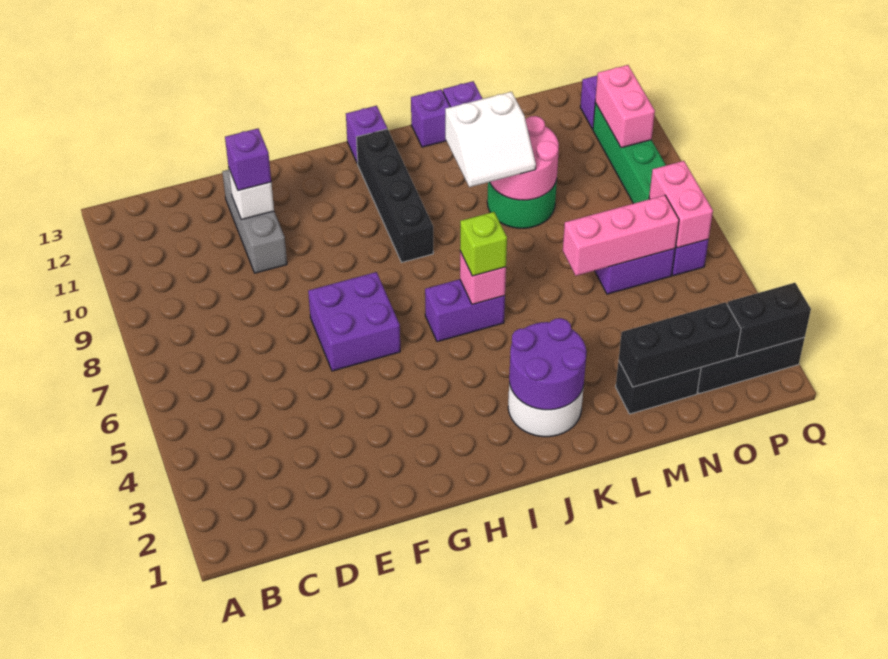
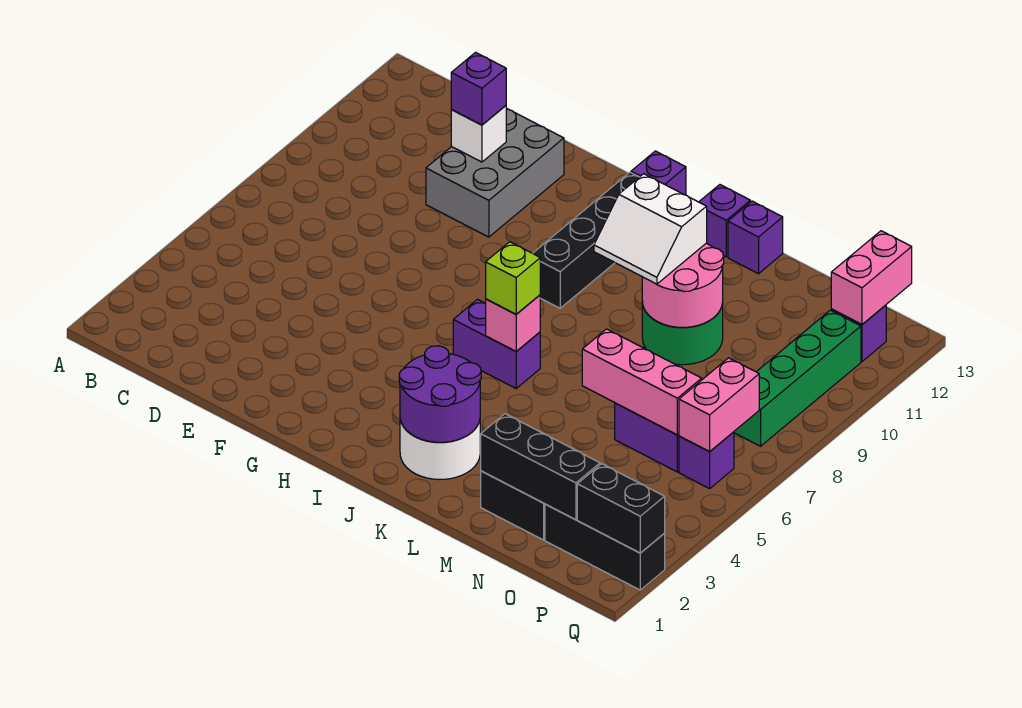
grey brick E10:E12 level 1 -> grey brick E10:F12 level 1
purple brick F6:G7 level 1 -> none
pink brick P10:P11 level 2 -> pink brick P12:P13 level 2

